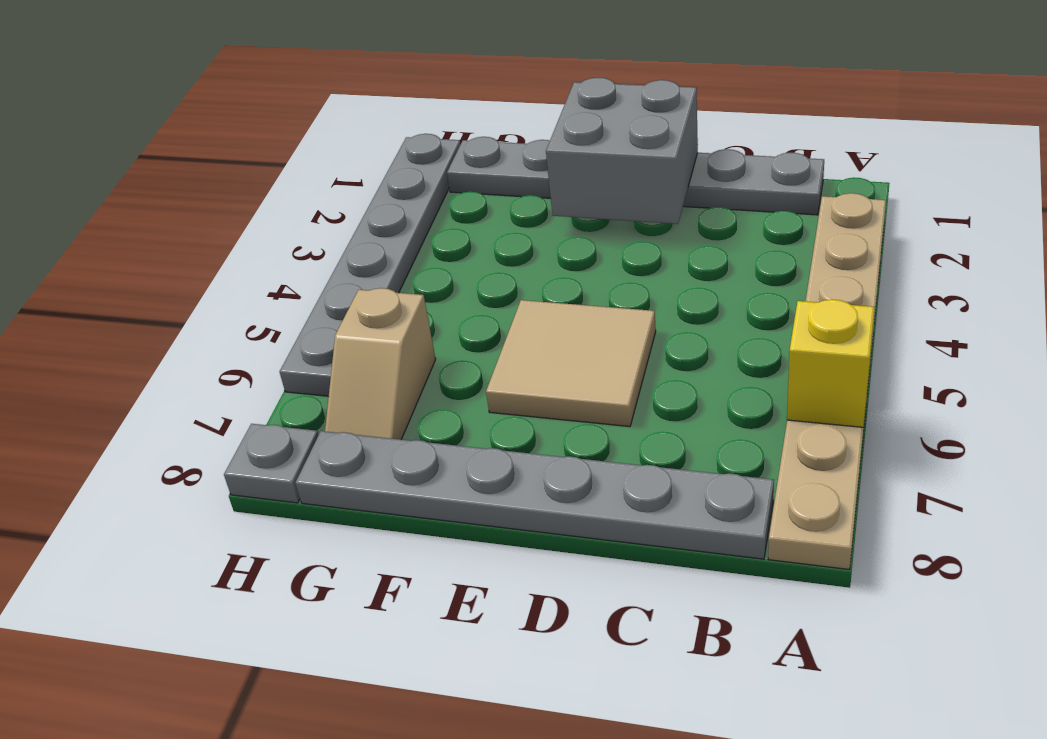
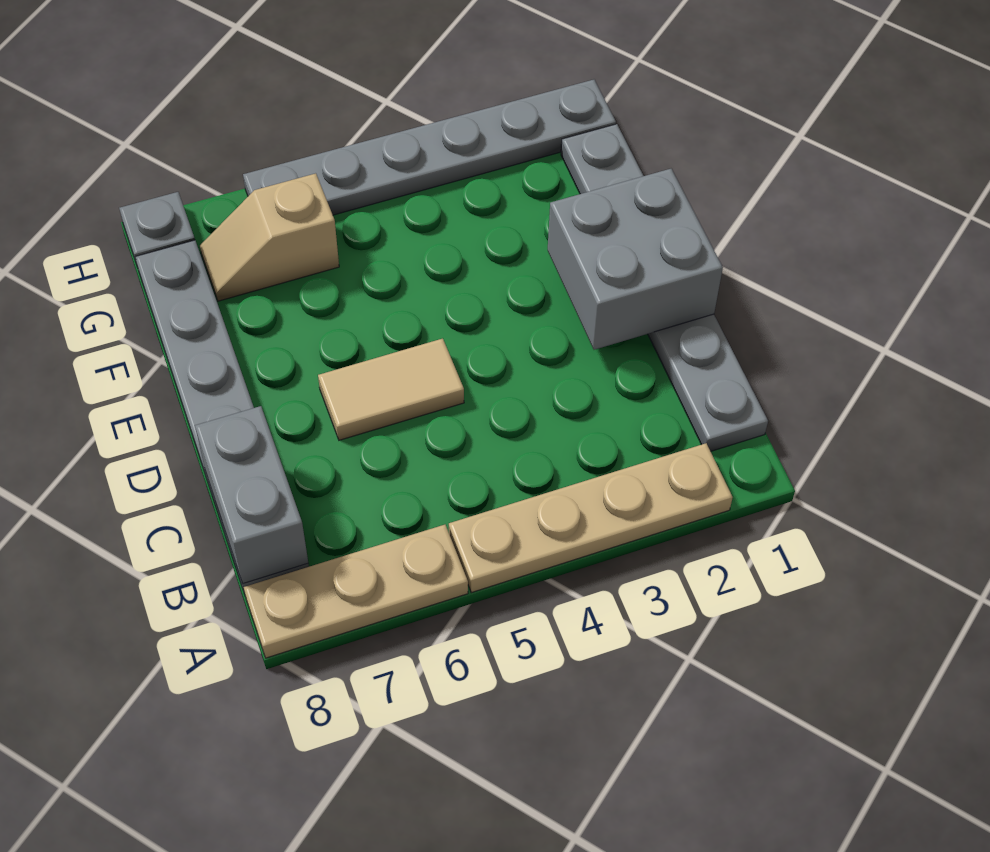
yellow brick A6 level 2 -> none
none -> grey brick B8:C8 level 2
tan tile D5:E6 level 1 -> tan tile D5:D6 level 1

